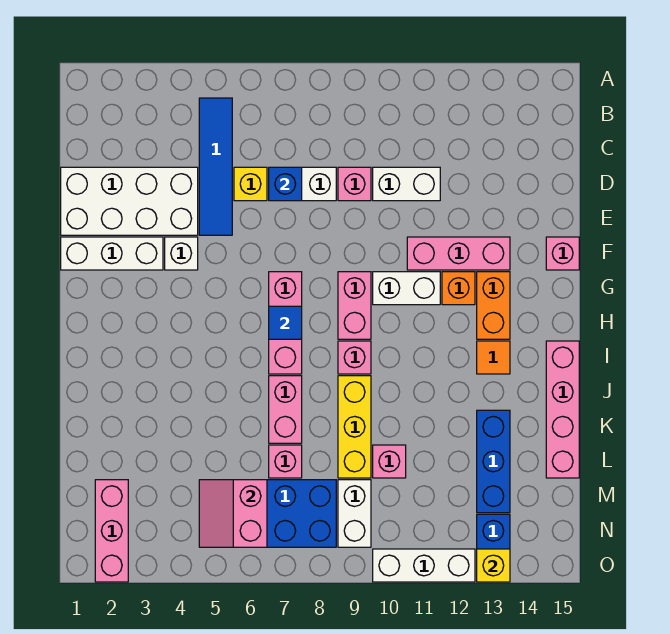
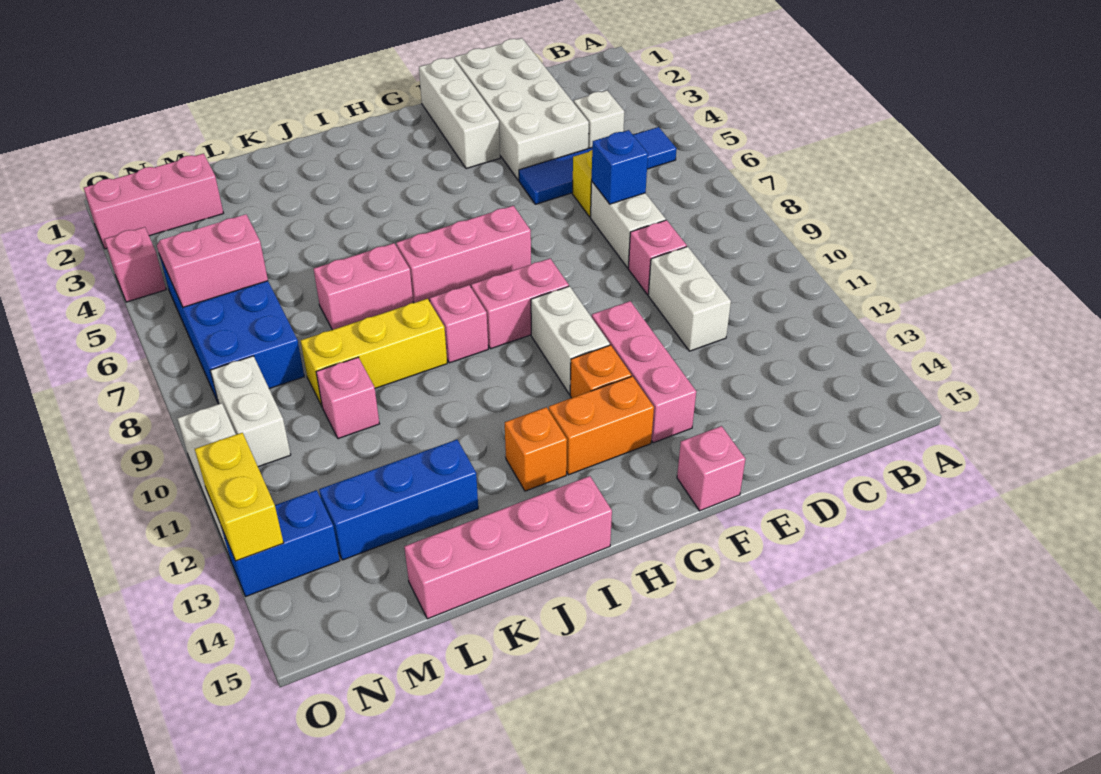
white brick F4 level 1 -> white brick C4 level 1
blue tile H7 level 2 -> none
orange tile I13 level 1 -> orange brick I13 level 1
pink brick L7 level 1 -> pink brick O4 level 1
white brick M9:N9 level 1 -> white brick N9:N10 level 1
yellow brick O13 level 2 -> yellow brick O12:O13 level 2

